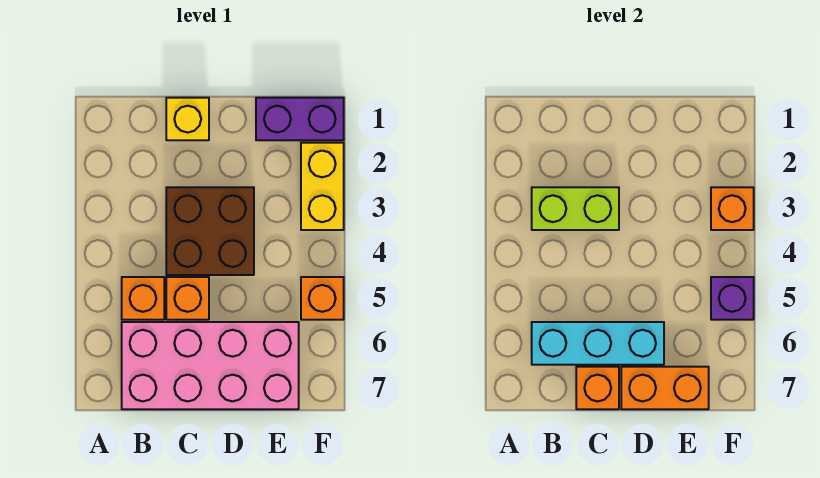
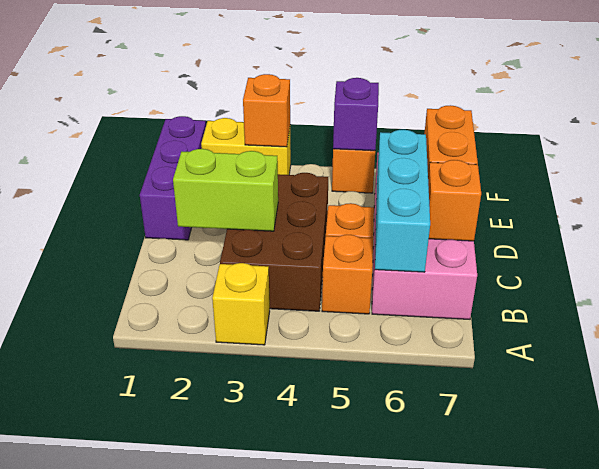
lime brick B3:C3 level 2 -> lime brick C2:C3 level 2
yellow brick C1 level 1 -> yellow brick A3 level 1
brown brick C3:D4 level 1 -> brown brick B3:D4 level 1
purple brick E1:F1 level 1 -> purple brick D1:F1 level 1

